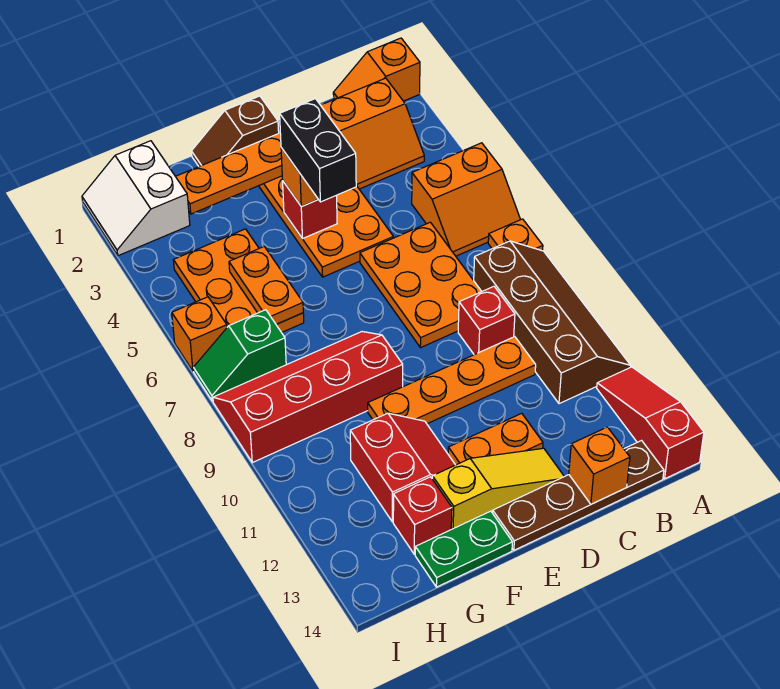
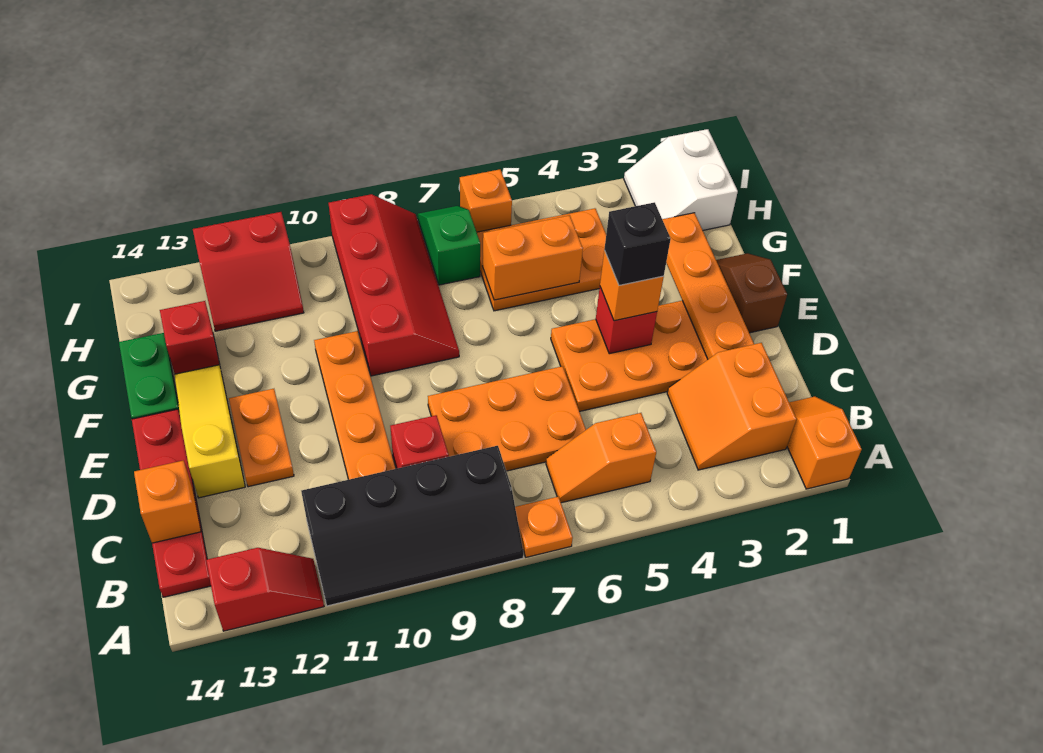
orange slope A5:B6 level 1 top 5 -> orange slope B5:B6 level 1 top 5
brown slope A8:B11 level 1 top B -> black slope A8:B11 level 1 top B
red slope A12:A14 level 1 top 14 -> red slope A12:A13 level 1 top 13
brown plate B14:E14 level 1 -> red plate B14:E14 level 1
yellow slope D13:F13 level 1 top F -> yellow slope D13:F13 level 1 top D
black brick E4:E5 level 4 -> black brick E4 level 4
red slope F11:G12 level 1 top G -> red slope H11:I12 level 1 top I
orange plate G5:G6 level 2 -> orange brick G5:G6 level 2
white slope H1:I2 level 1 top H -> white slope H1:I2 level 1 top 1

